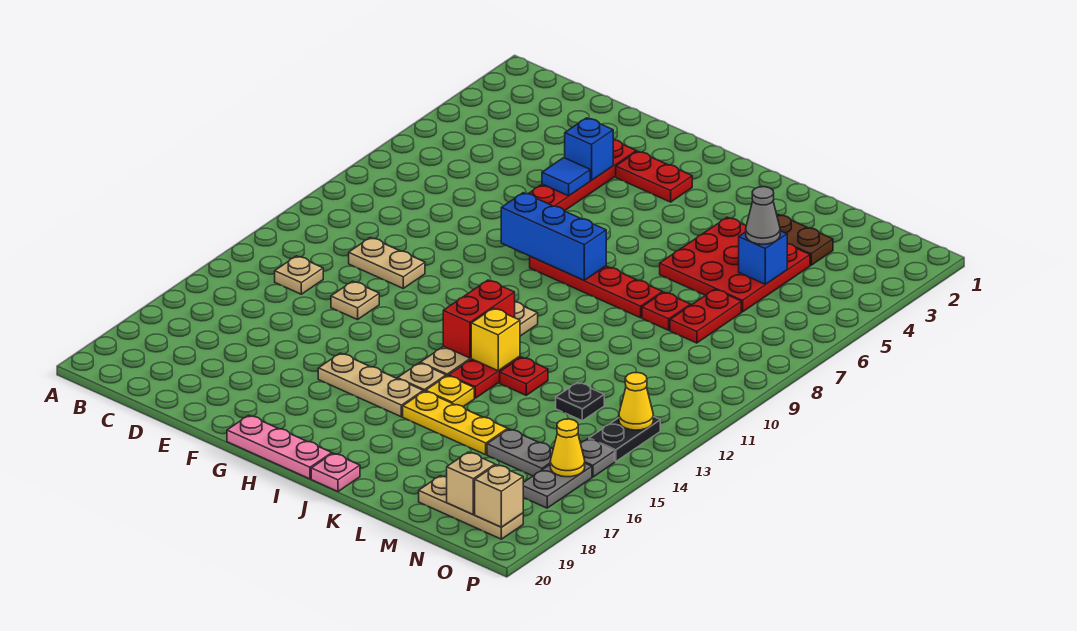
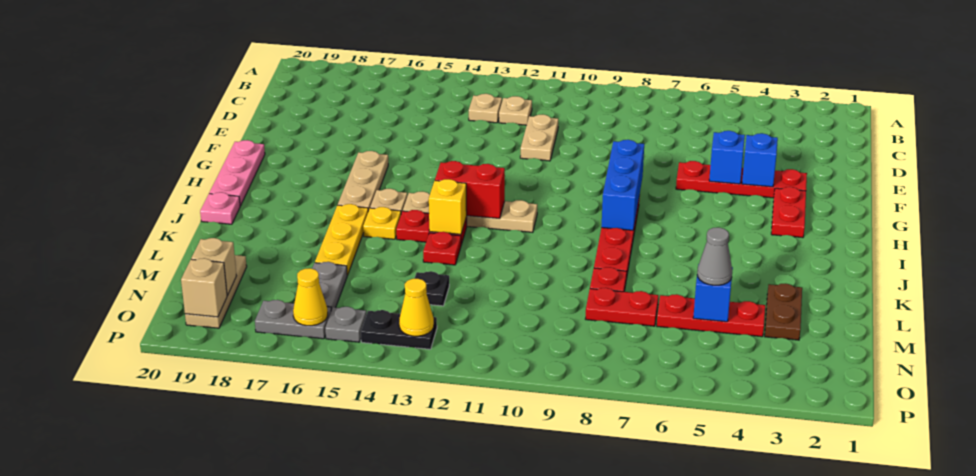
tan plate E13 level 1 -> tan plate C12 level 1
blue tile F5 level 2 -> blue brick F5 level 2
red plate K4:M6 level 1 -> red plate M4:M6 level 1

